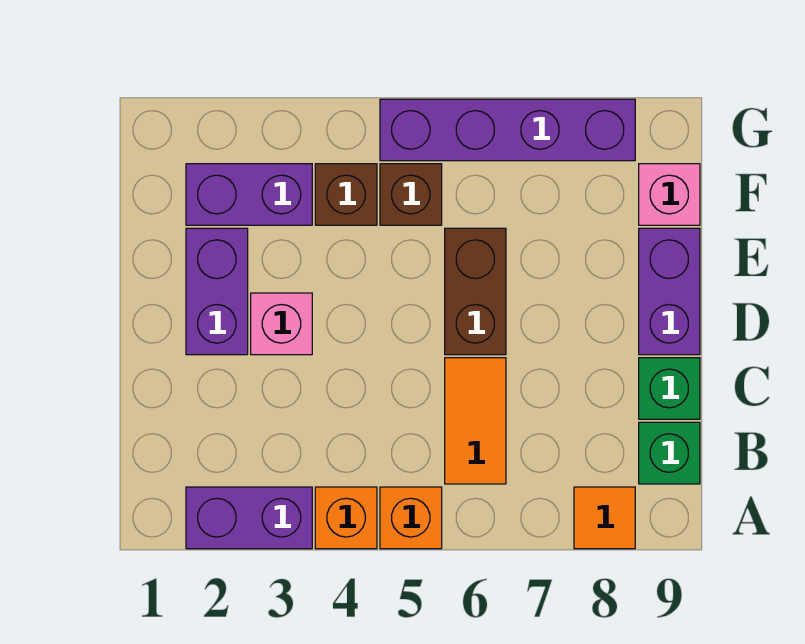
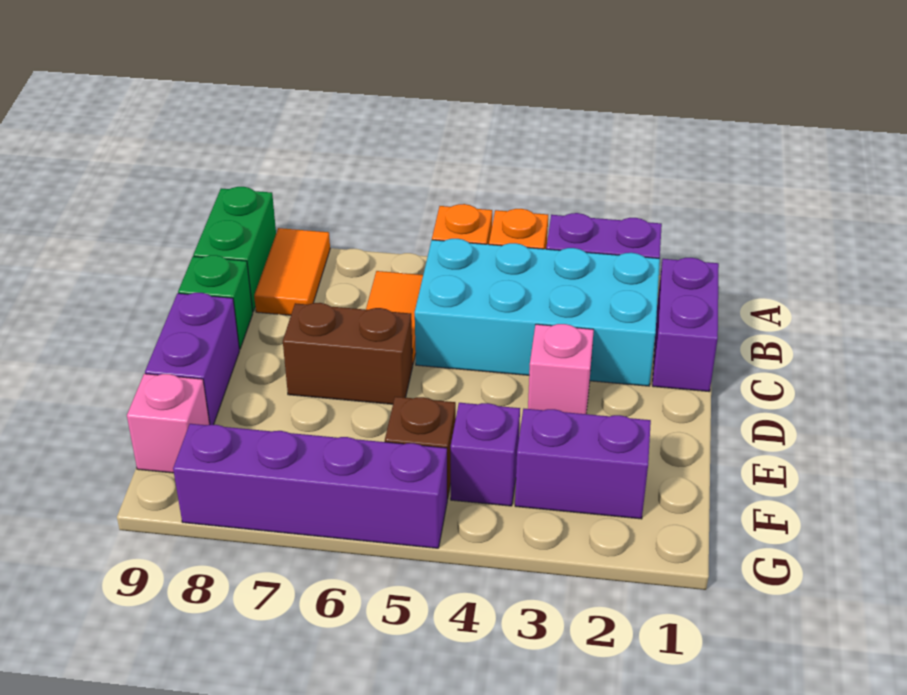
orange tile A8 level 1 -> orange tile A8:B8 level 1
none -> cyan brick B2:C5 level 1
green brick B9 level 1 -> green brick A9:B9 level 1
purple brick D2:E2 level 1 -> purple brick B1:C1 level 1
brown brick D6:E6 level 1 -> brown brick D6:D7 level 1
brown brick F4 level 1 -> purple brick F4 level 1

